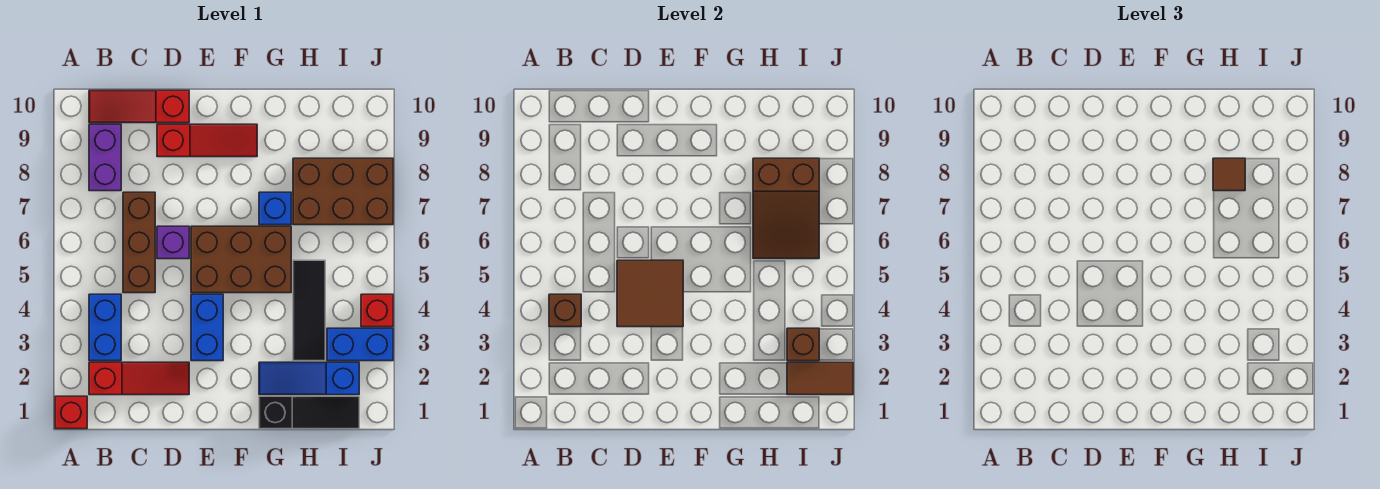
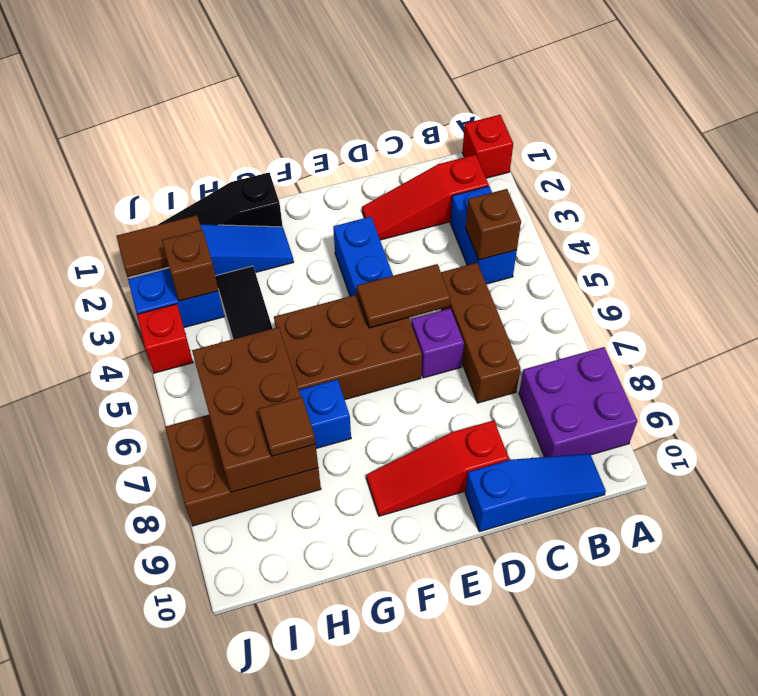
purple brick B8:B9 level 1 -> purple brick A8:B9 level 1
red slope B10:D10 level 1 top D -> blue slope B10:D10 level 1 top D
brown tile D4:E5 level 2 -> brown tile D5:E5 level 2
brown slope H6:I8 level 2 top 8 -> brown brick H6:I8 level 2

